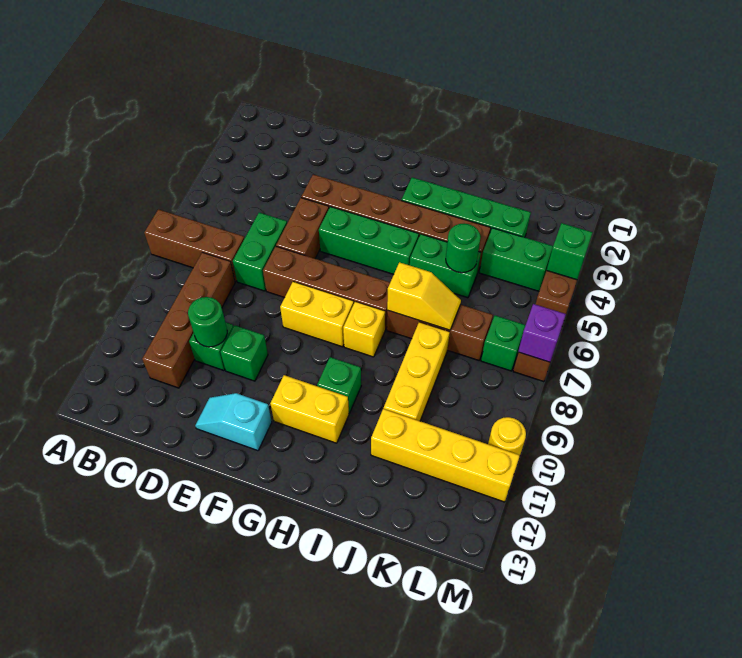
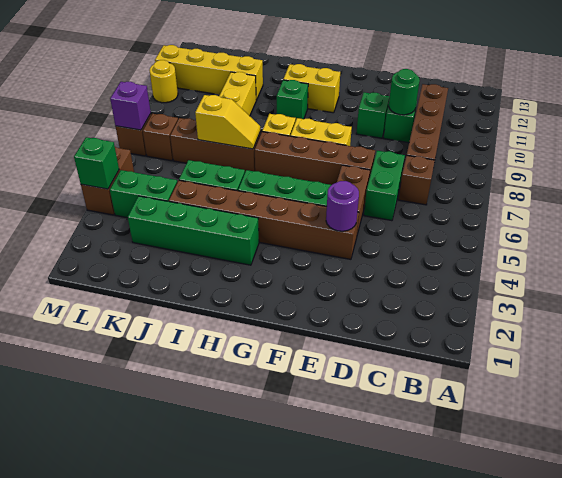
brown brick A7:C7 level 1 -> brown brick C7 level 1
none -> purple round brick E4 level 2
cyan slope E12:F12 level 1 top F -> none
yellow slope I7:J7 level 2 top I -> yellow slope I7:J7 level 2 top J
green round brick J5 level 2 -> none
green brick L7 level 1 -> brown brick L7 level 1

